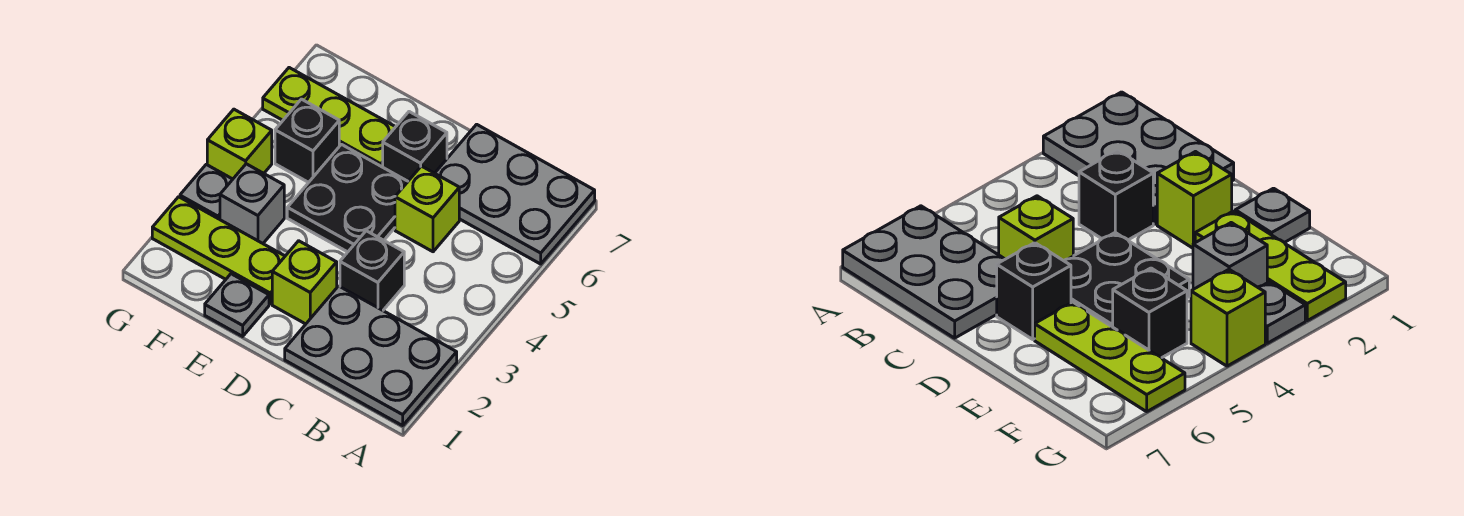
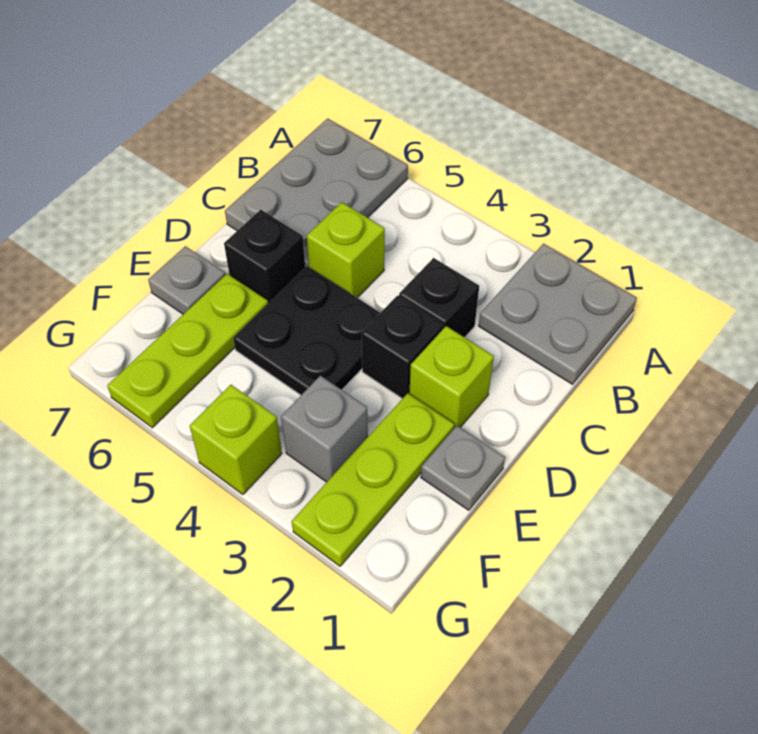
grey plate A1:C2 level 1 -> grey plate A1:B2 level 1
black brick F5 level 1 -> black brick D3 level 1
grey plate G3 level 1 -> grey plate E7 level 1

